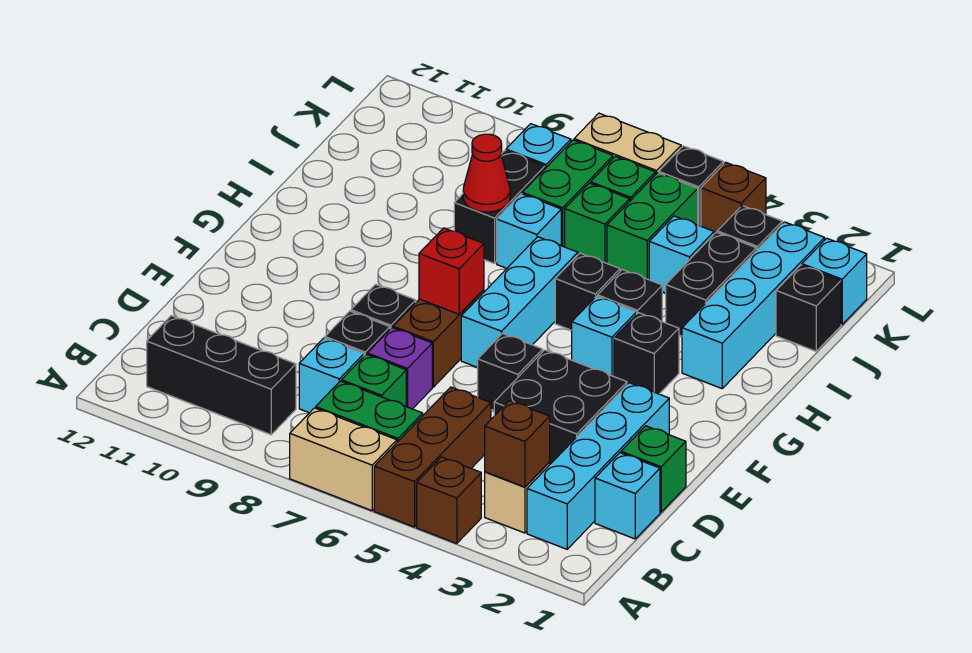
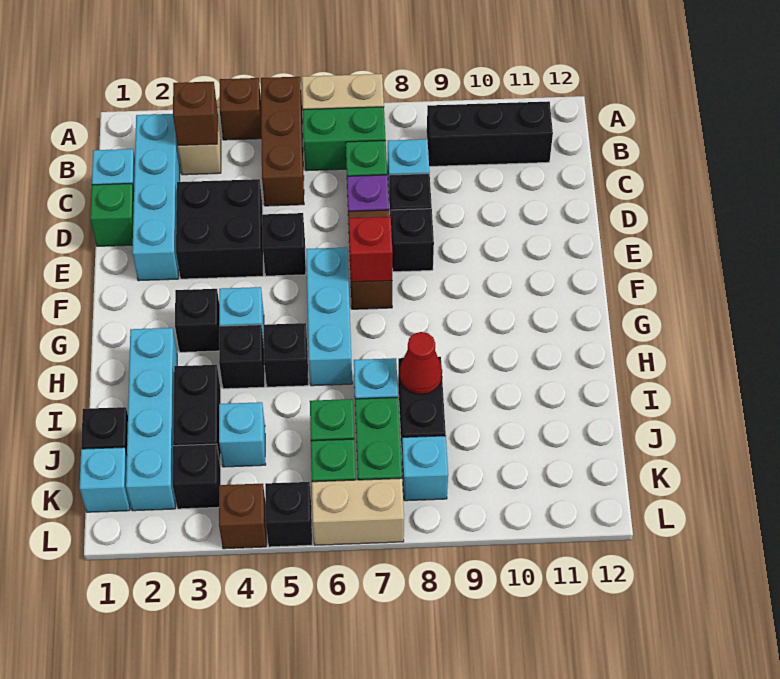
green brick J5:K5 level 1 -> none

